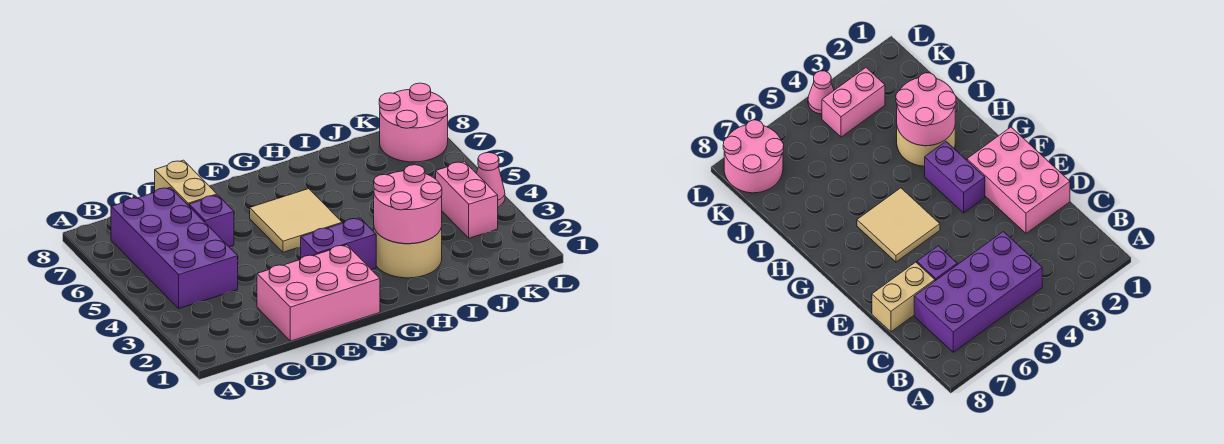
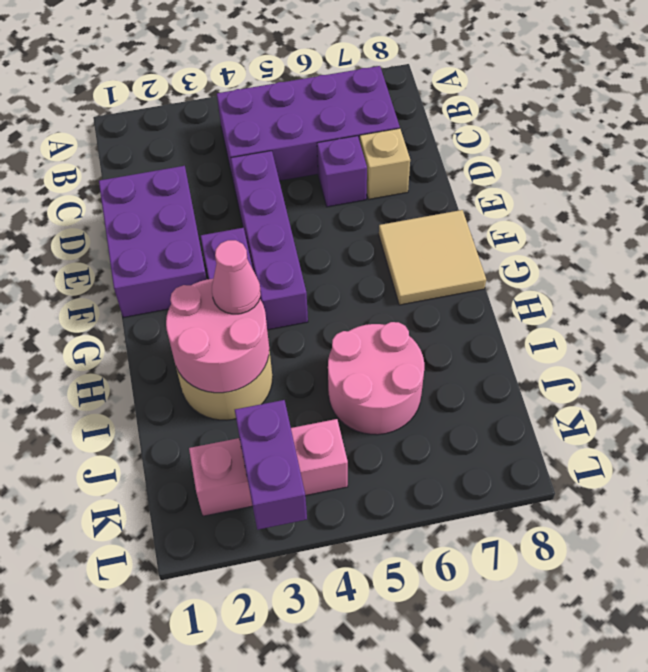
pink brick D1:F2 level 1 -> purple brick D1:F2 level 1
none -> purple brick D4:G4 level 1
tan brick D7:D8 level 1 -> tan brick D7 level 1
tan tile F5:G6 level 1 -> tan tile F7:G8 level 1
pink brick K3:K4 level 1 -> pink brick K2:K4 level 1
none -> purple brick K3:L3 level 2
pink round brick K7:L8 level 1 -> pink round brick I5:J6 level 1
pink cone L4 level 1 -> pink cone H3 level 3

